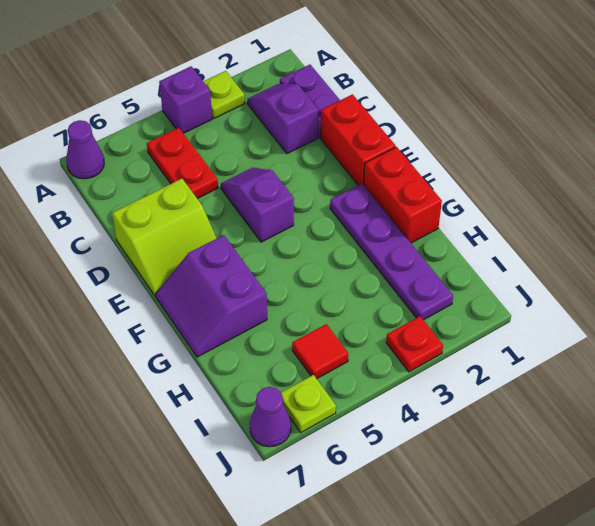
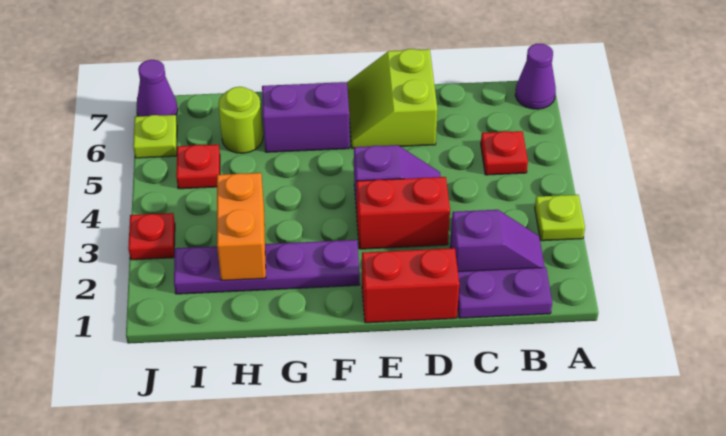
purple brick A4 level 1 -> none
red plate B5:C5 level 1 -> red plate B5 level 1
red brick F1:G1 level 1 -> red brick D3:E3 level 1
none -> orange brick H2:H3 level 2
none -> lime round brick H6 level 1
red tile I5 level 1 -> red plate I5 level 1

